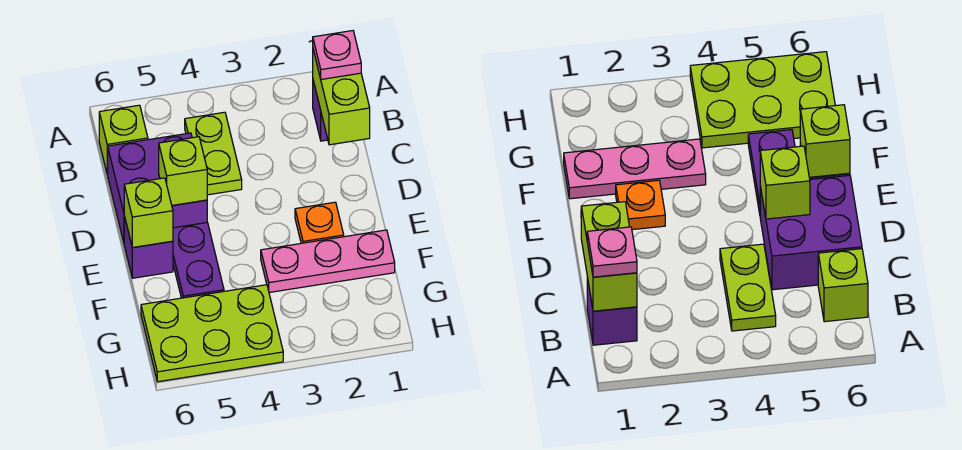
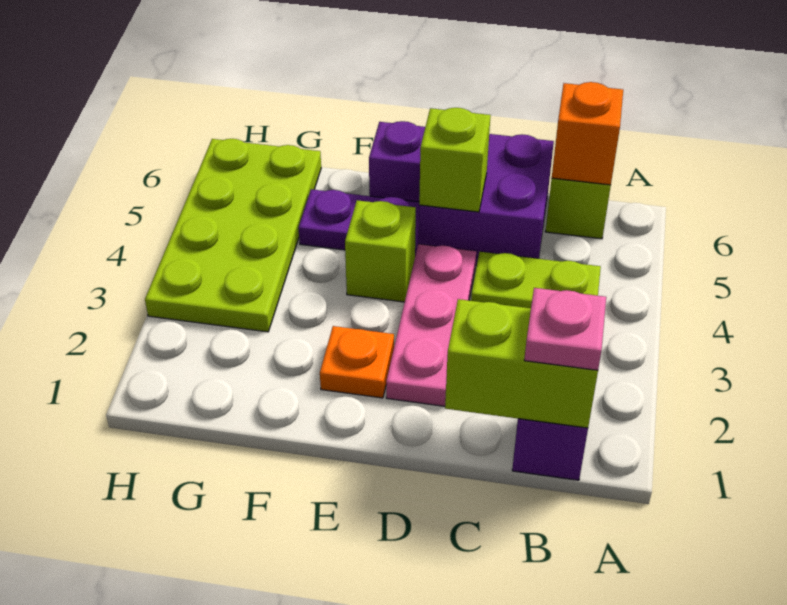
none -> orange brick B6 level 2
lime brick E6 level 2 -> lime brick E4 level 1
pink plate F1:F3 level 1 -> pink plate D2:D4 level 1
lime plate G4:H6 level 1 -> lime plate G3:H6 level 1

